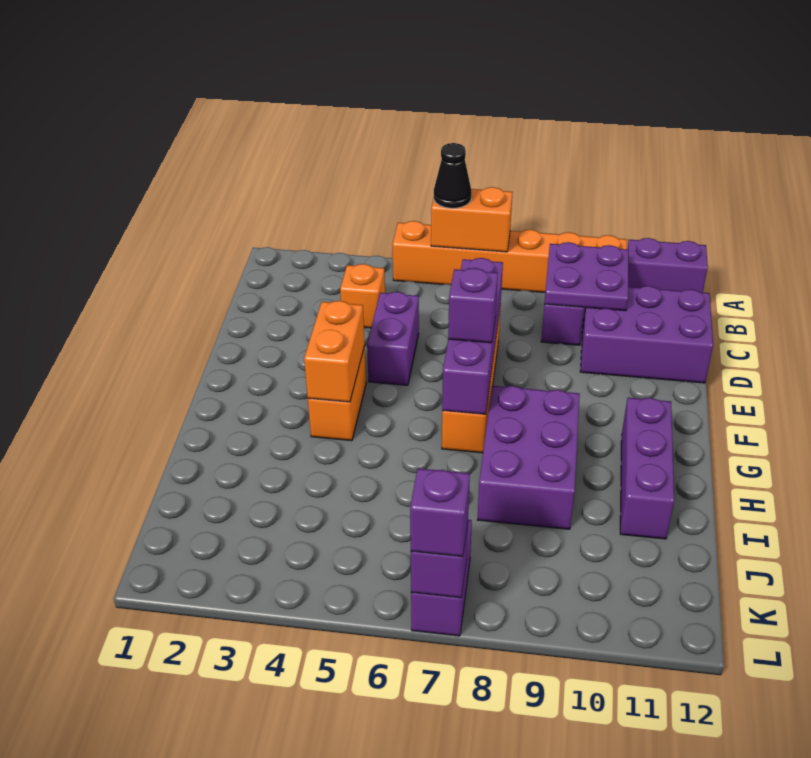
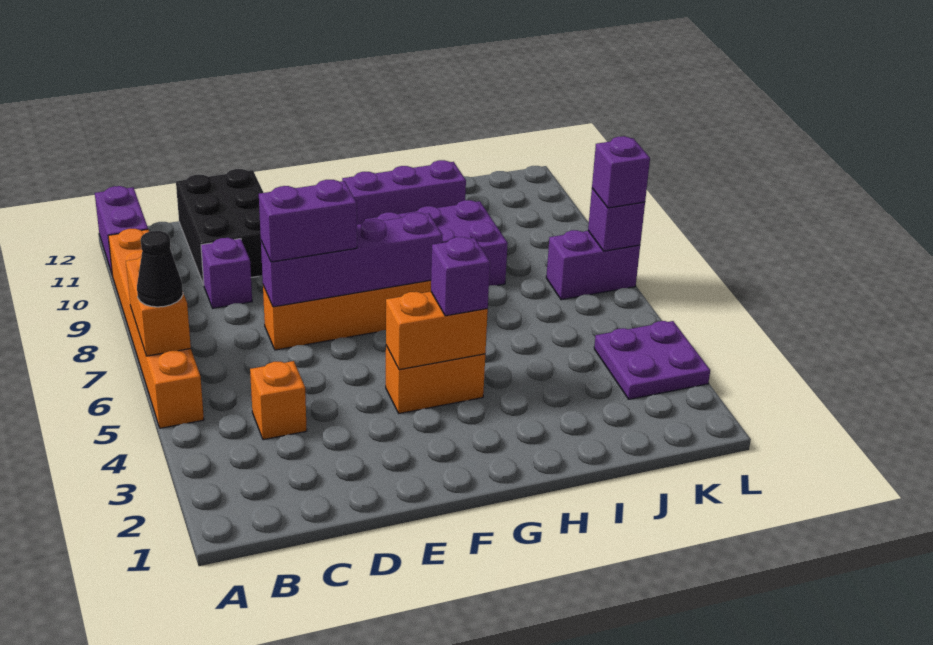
purple plate B9:C10 level 2 -> purple plate K3:L4 level 1
purple brick C10:D12 level 1 -> black brick C10:D12 level 1
purple brick D5:E5 level 1 -> purple brick D7:E7 level 3
purple brick F7 level 3 -> purple brick G4 level 3

